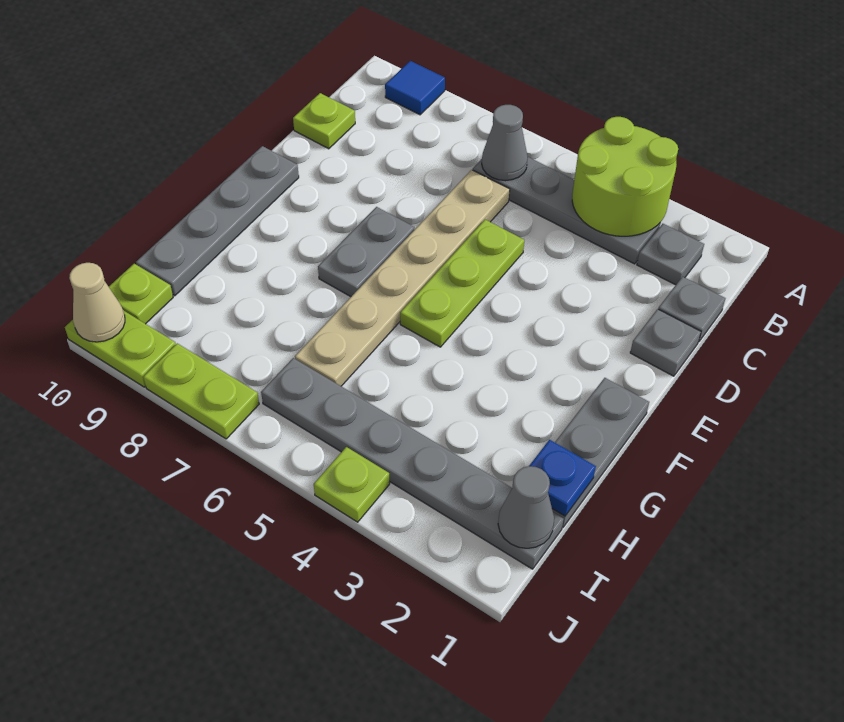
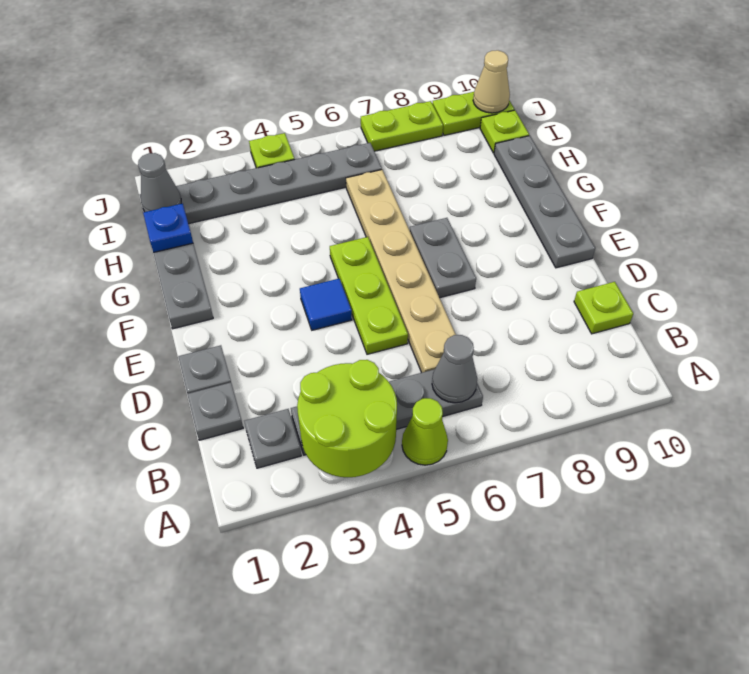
none -> lime cone A5 level 1
blue tile A9 level 1 -> blue tile E4 level 1

